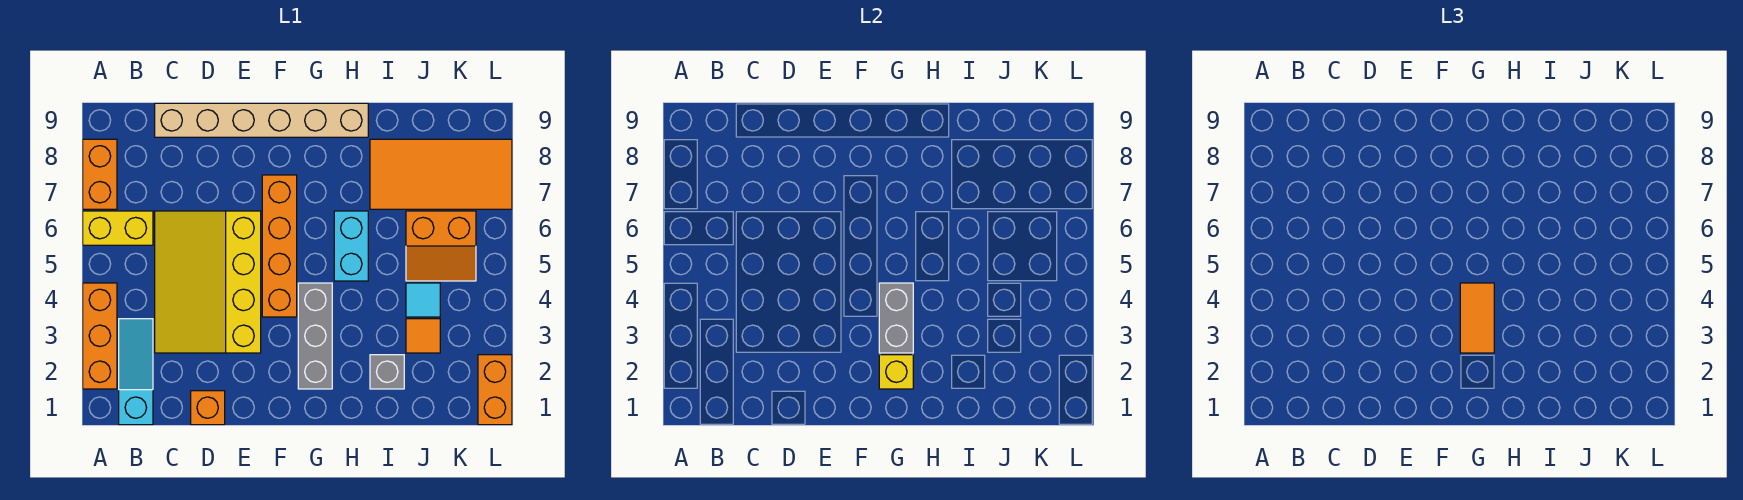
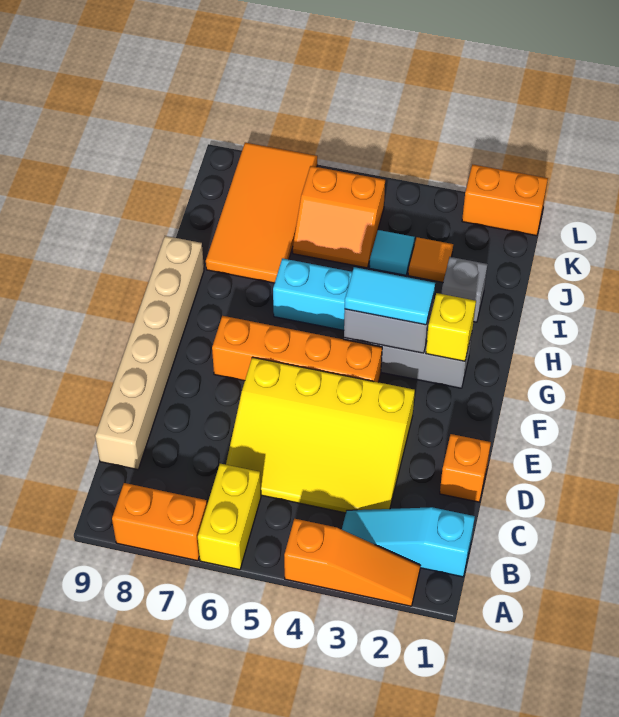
orange brick A2:A4 level 1 -> orange slope A2:A4 level 1 top 4
orange tile G3:G4 level 3 -> cyan tile G3:G4 level 3
orange slope J5:K6 level 1 top 6 -> orange slope J5:K6 level 1 top K

